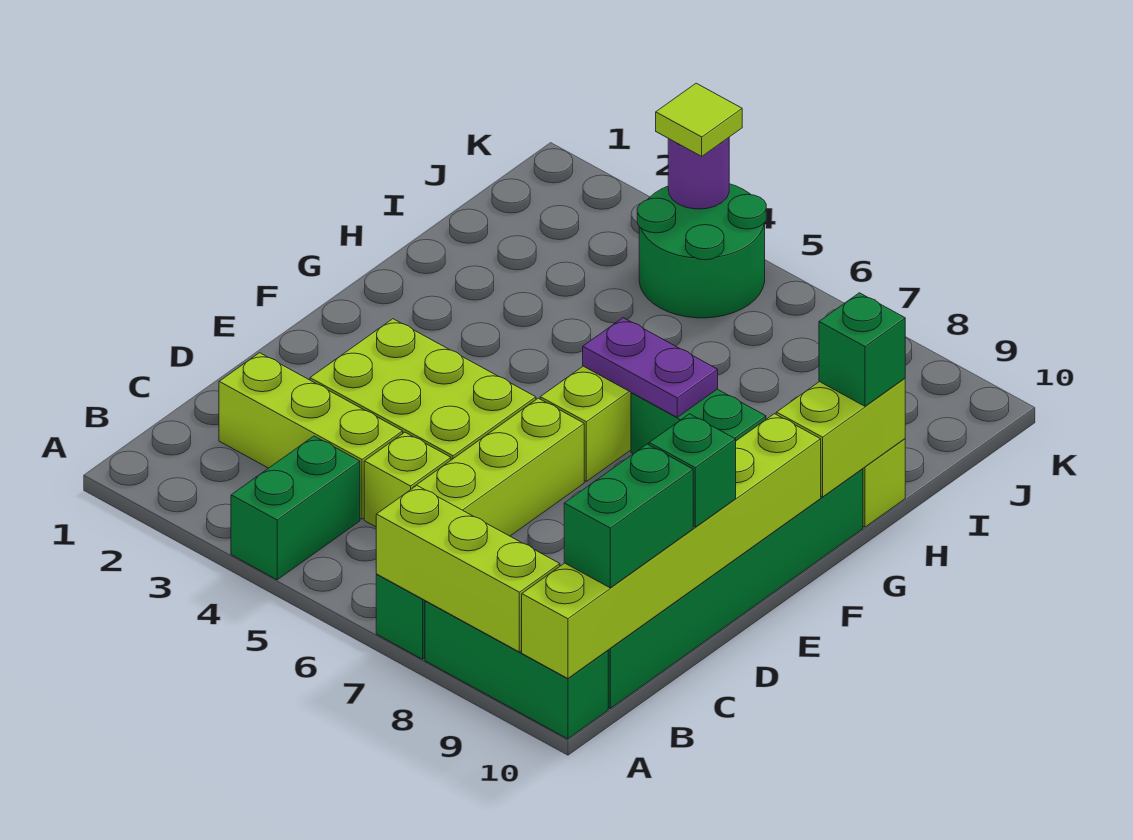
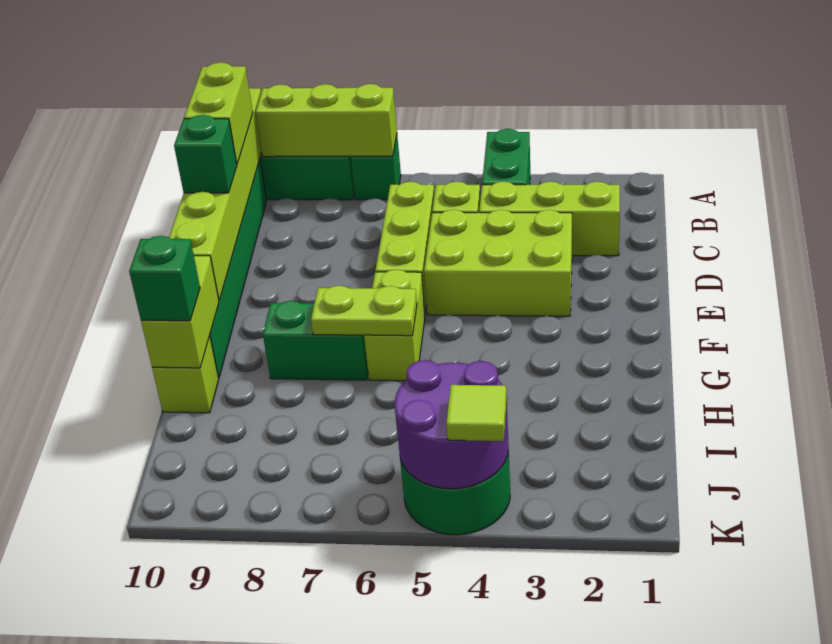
green brick B10:C10 level 3 -> lime brick B10:C10 level 3
purple plate G6:G7 level 2 -> lime plate G6:G7 level 2
purple round brick K4 level 2 -> purple round brick J4:K5 level 2

